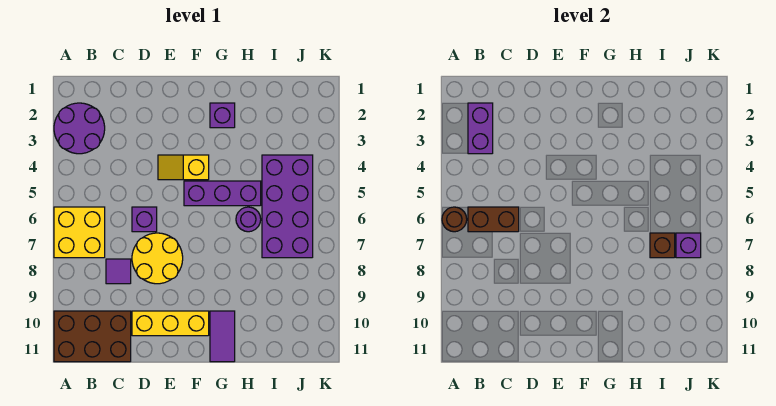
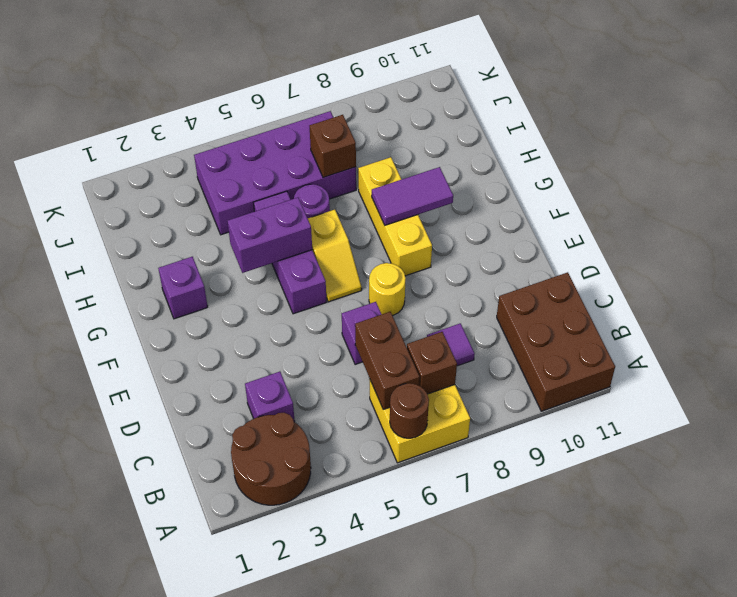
purple round brick A2:B3 level 1 -> brown round brick A2:B3 level 1
purple brick B2:B3 level 2 -> purple brick G4:G5 level 2
none -> brown brick B7 level 2
yellow round brick D7:E8 level 1 -> yellow round brick E7 level 1
yellow brick D10:F10 level 1 -> yellow brick F8:H8 level 1
yellow slope E4:F4 level 1 top F -> yellow slope F6:G6 level 1 top G
purple tile G10:G11 level 1 -> purple tile G8:G9 level 2
purple brick J7 level 2 -> purple brick C3 level 1

